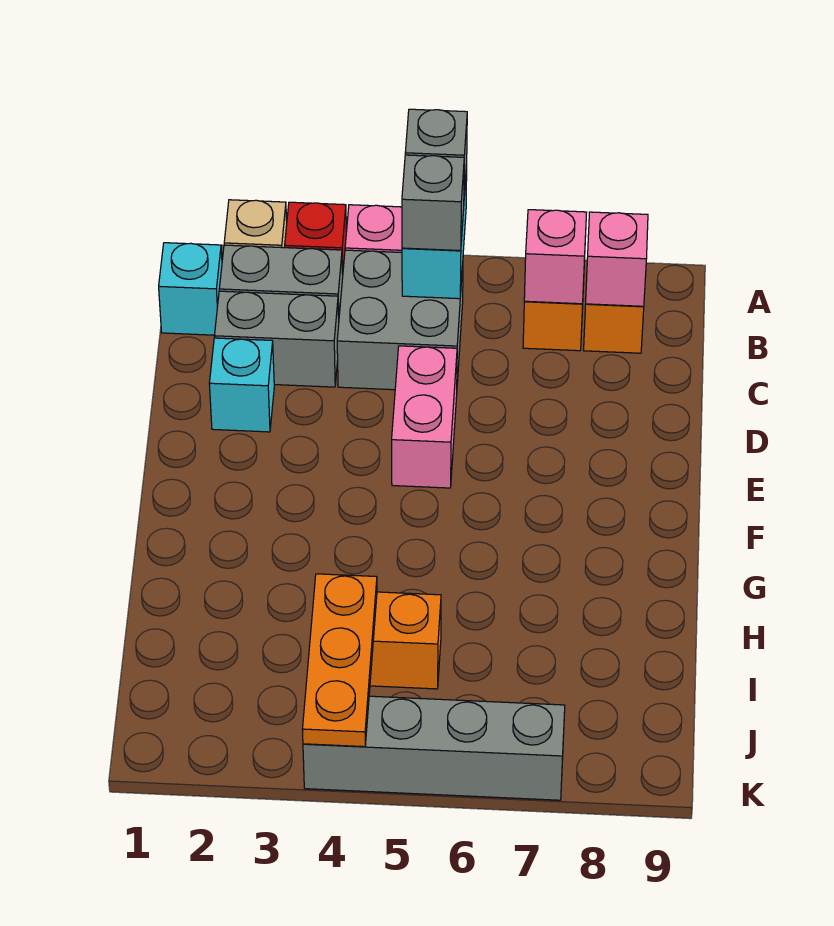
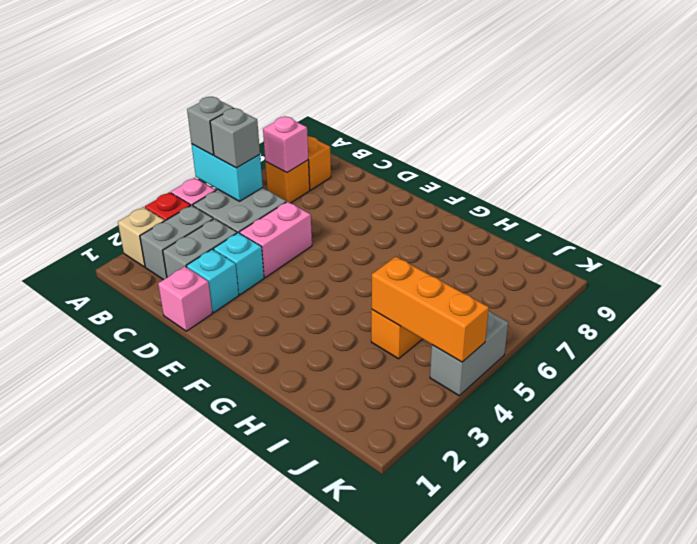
cyan brick B1 level 1 -> cyan brick D3 level 1
pink brick B8 level 2 -> pink brick D1 level 1
pink brick D5:E5 level 1 -> pink brick D4:D5 level 1
orange plate I4:K4 level 2 -> orange brick I4:K4 level 2
grey brick K4:K7 level 1 -> grey brick K4:K5 level 1

